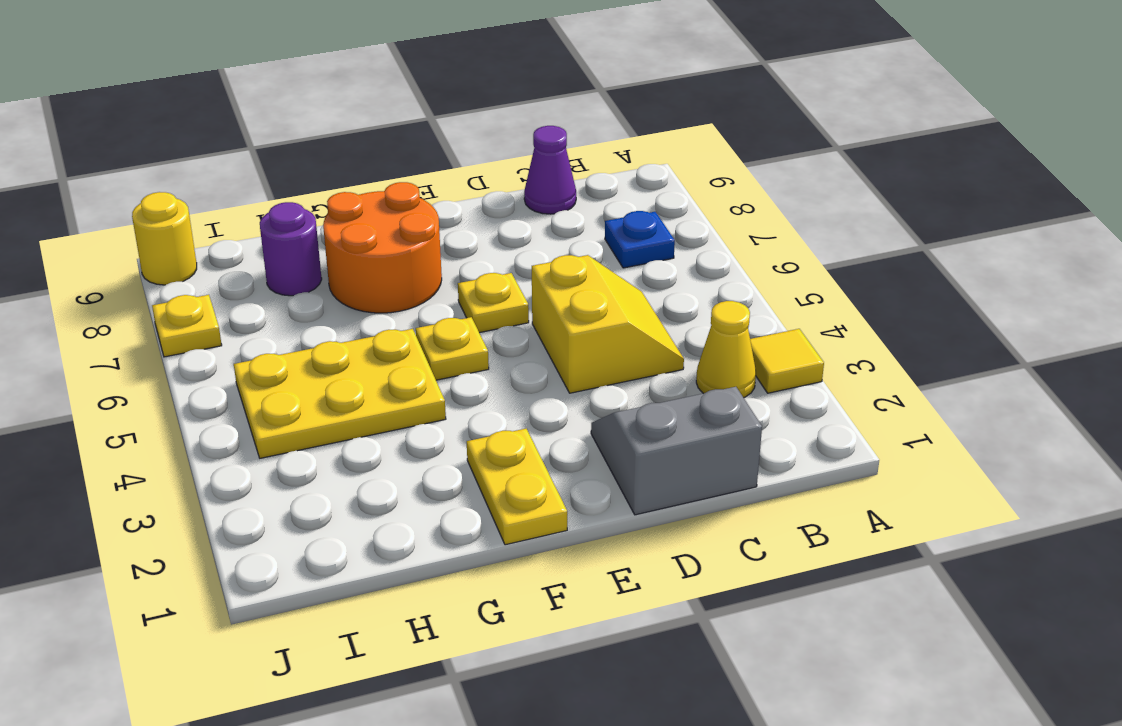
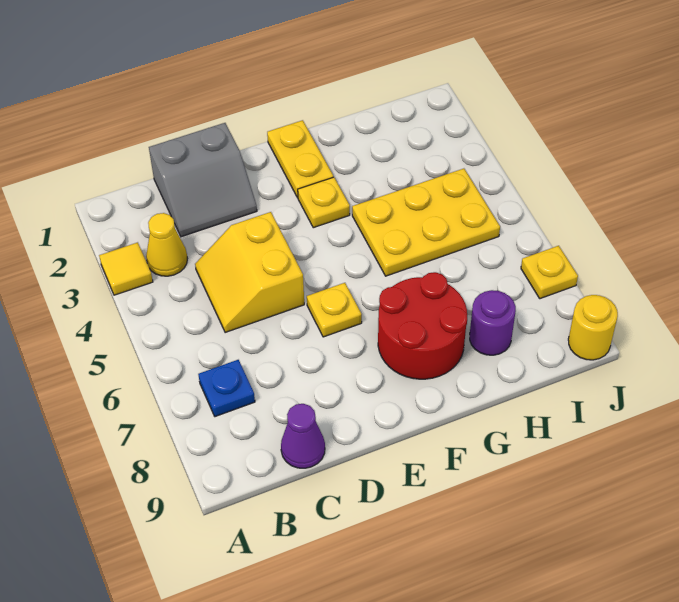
yellow plate F5 level 1 -> yellow plate F3 level 1
orange round brick F7:G8 level 1 -> red round brick F7:G8 level 1

